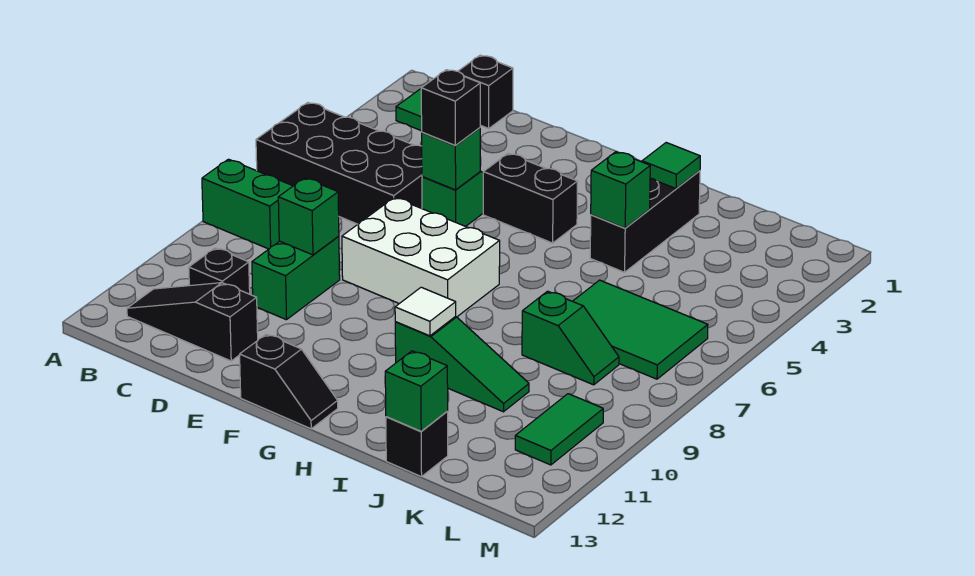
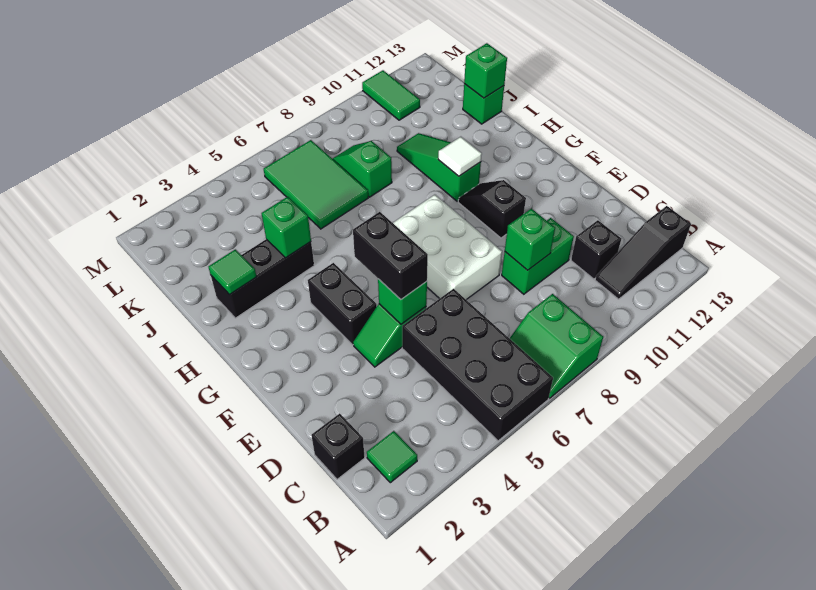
black slope B12:D12 level 1 top D -> black slope B11:B13 level 1 top 13
black brick E5 level 3 -> black brick E5:F5 level 3
black slope F13:G13 level 1 top F -> black slope F10:G10 level 1 top F
black brick J13 level 1 -> green brick J13 level 1
green tile L10:L11 level 1 -> green tile L11:M11 level 1

